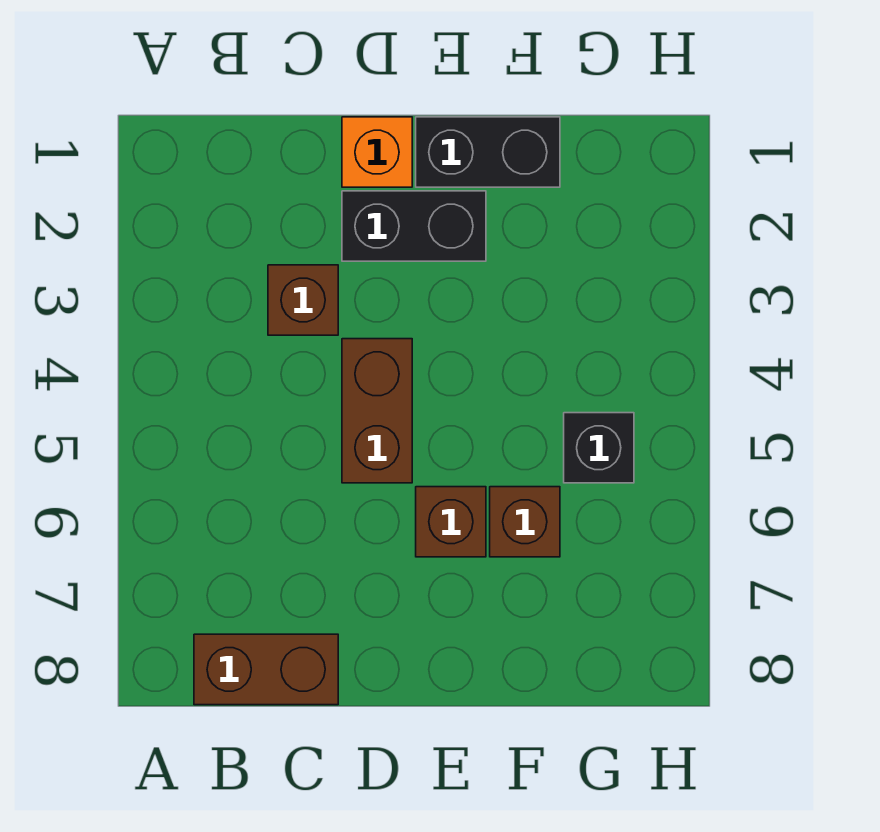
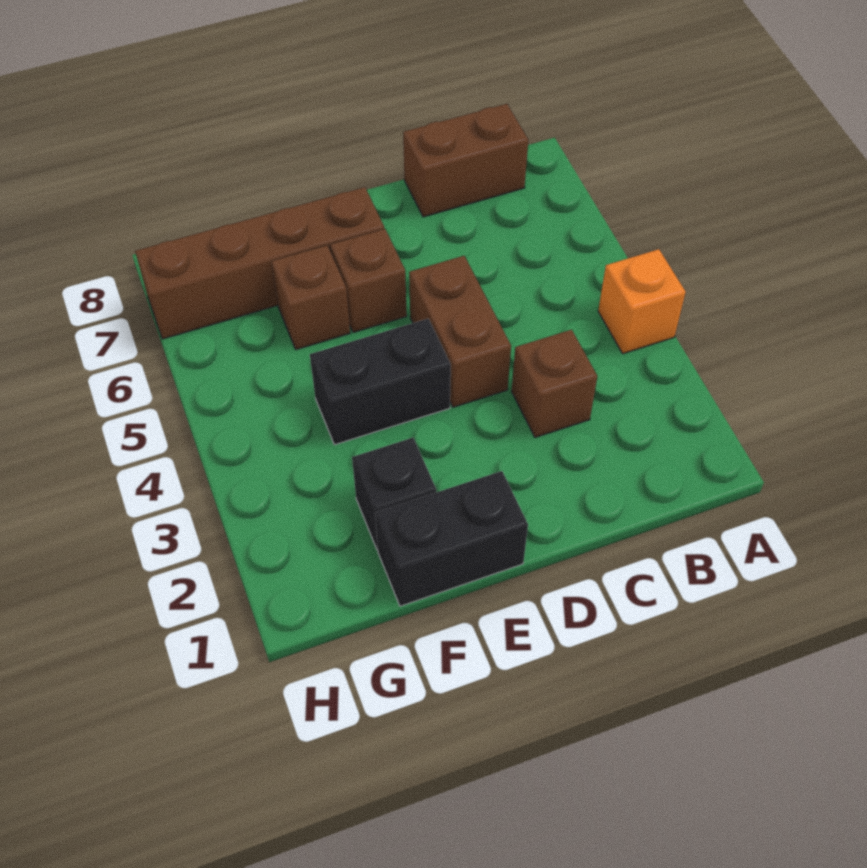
orange brick D1 level 1 -> orange brick A4 level 1
black brick D2:E2 level 1 -> black brick E4:F4 level 1
none -> brown brick E7:H7 level 1
black brick G5 level 1 -> black brick F2 level 1

